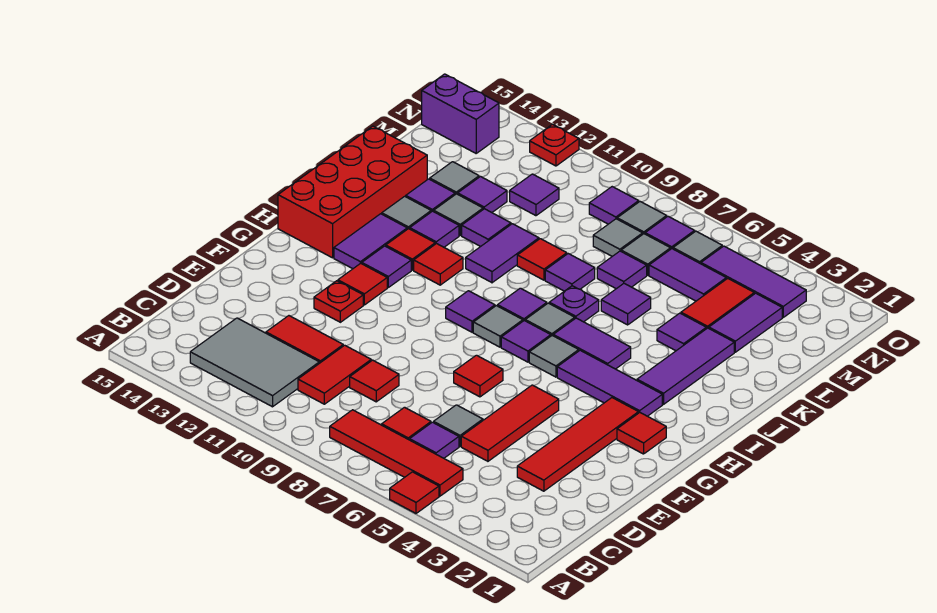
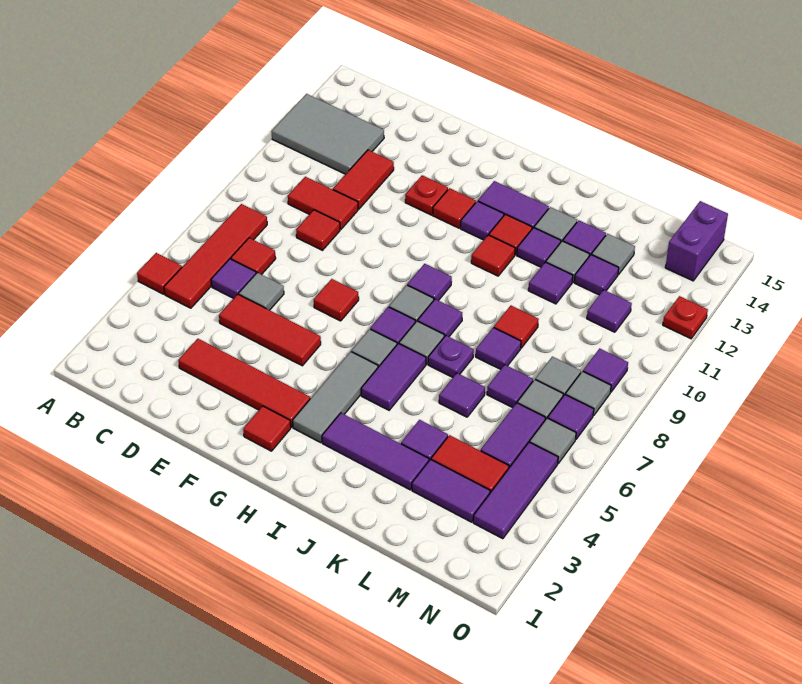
grey tile B11:C13 level 1 -> grey tile A12:C13 level 1
purple tile H3:H5 level 1 -> grey tile H3:H5 level 1
red brick H14:K15 level 1 -> none
purple tile J10:K10 level 1 -> none

